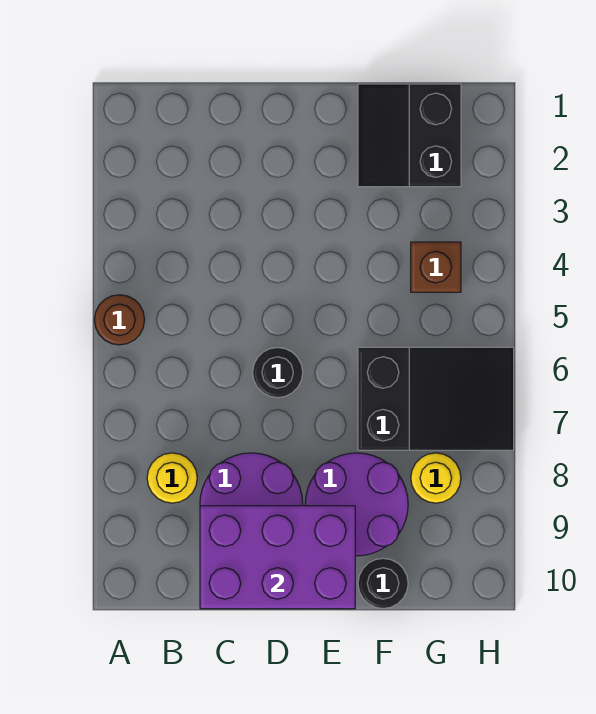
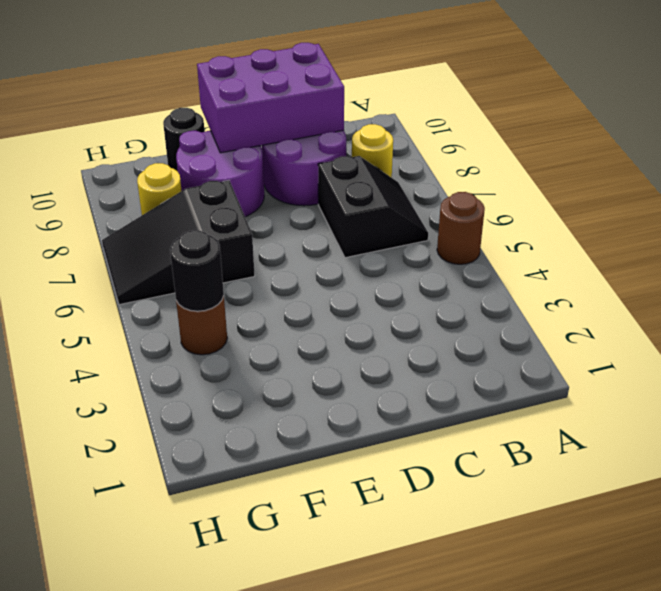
black round brick D6 level 1 -> black round brick G4 level 2
black slope F1:G2 level 1 top G -> black slope B6:C7 level 1 top C
brown brick G4 level 1 -> brown round brick G4 level 1

